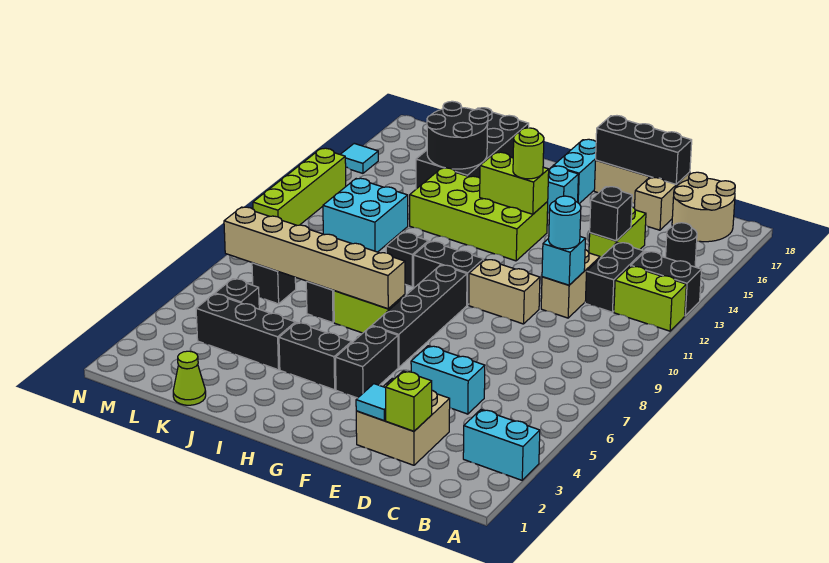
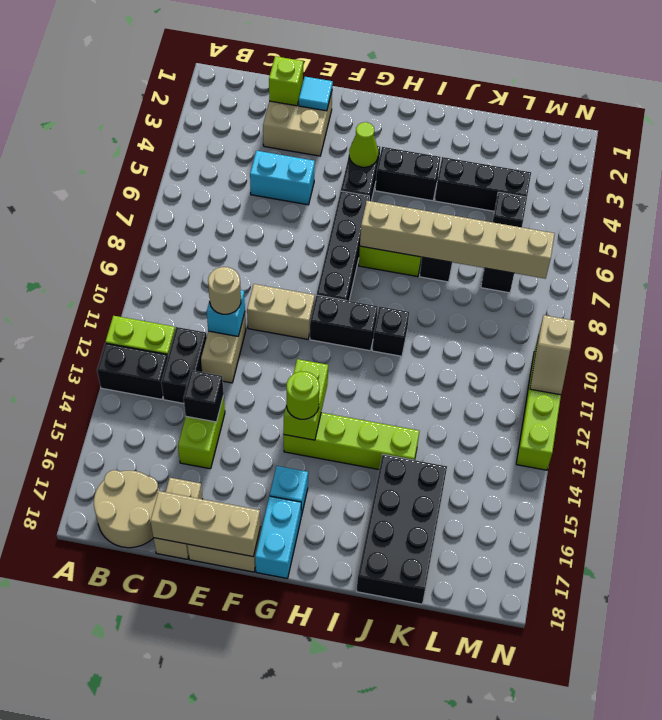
cyan brick A3:B3 level 1 -> none
black round brick B15 level 1 -> none
cyan round brick D11 level 3 -> tan round brick D11 level 3
black brick D18:F18 level 2 -> tan brick D18:F18 level 2
lime brick G13:J14 level 1 -> lime brick G14:J14 level 1
lime brick G14:H14 level 2 -> lime brick G13:G14 level 2
black round brick J15:K16 level 2 -> none
lime cone K1 level 1 -> lime cone G4 level 2
cyan brick K11:L12 level 1 -> none
none -> tan slope N10:N11 level 2 top 10
cyan tile N15 level 1 -> none

